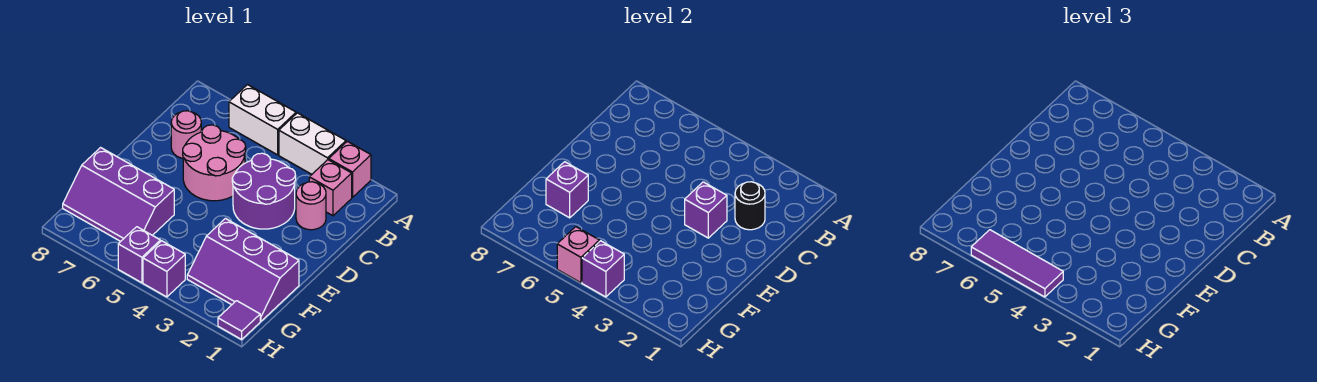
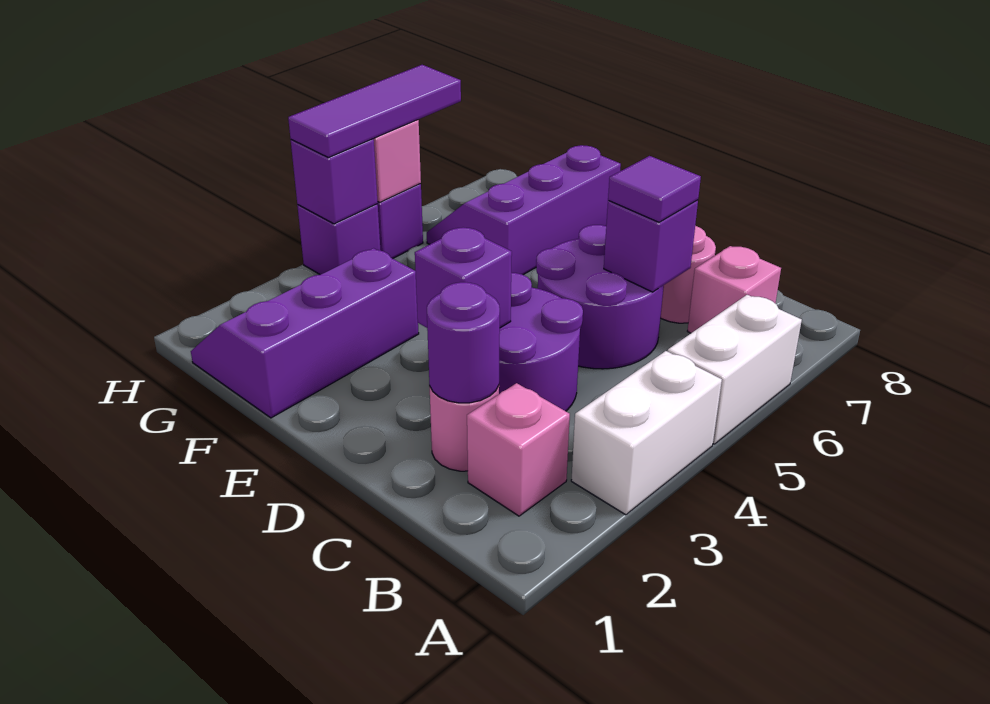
pink brick A2 level 1 -> pink brick B7 level 1
black round brick C2 level 2 -> purple round brick C2 level 2
pink round brick C5:D6 level 1 -> purple round brick C5:D6 level 1
purple brick F7 level 2 -> purple brick C6 level 2
purple tile H1 level 1 -> purple tile C6 level 3

